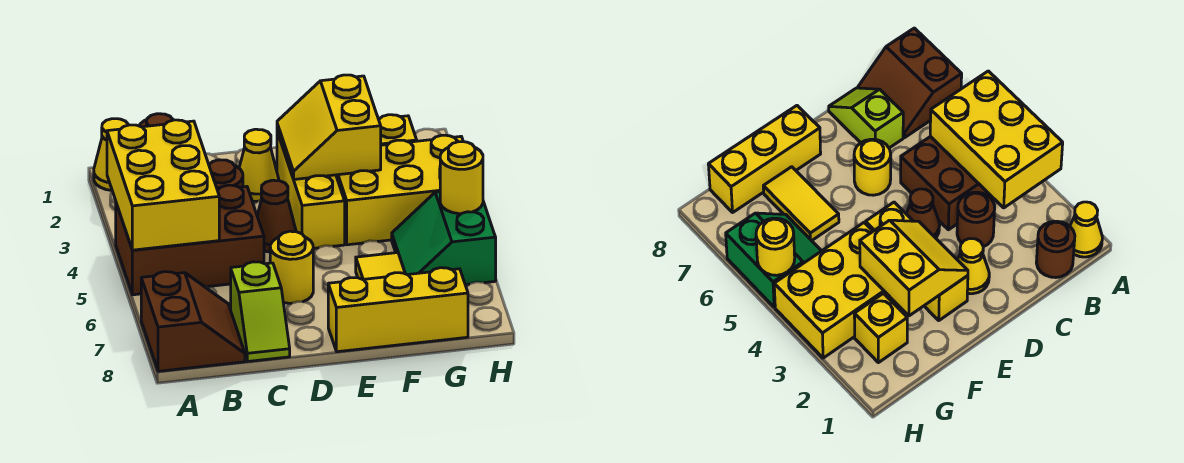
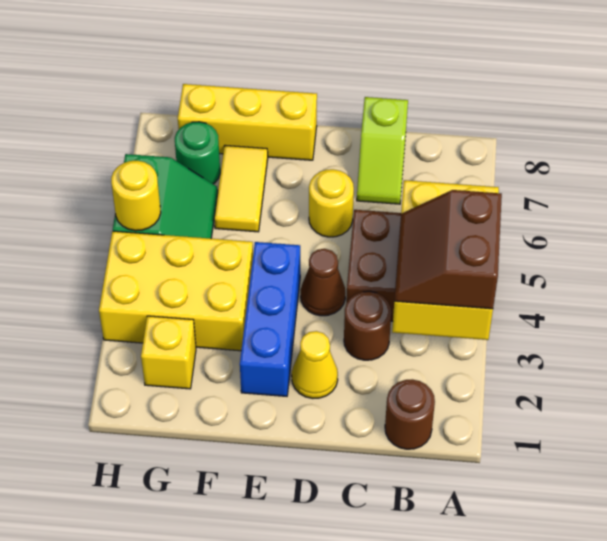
yellow cone A1 level 1 -> none
brown slope A7:B8 level 1 top A -> brown slope A3:B4 level 3 top A
lime slope C7:C8 level 1 top 7 -> lime slope C7:C8 level 1 top 8
yellow brick E2:E4 level 1 -> blue brick E2:E4 level 1
yellow slope E2:F3 level 2 top F -> none
none -> green round brick G7 level 1

